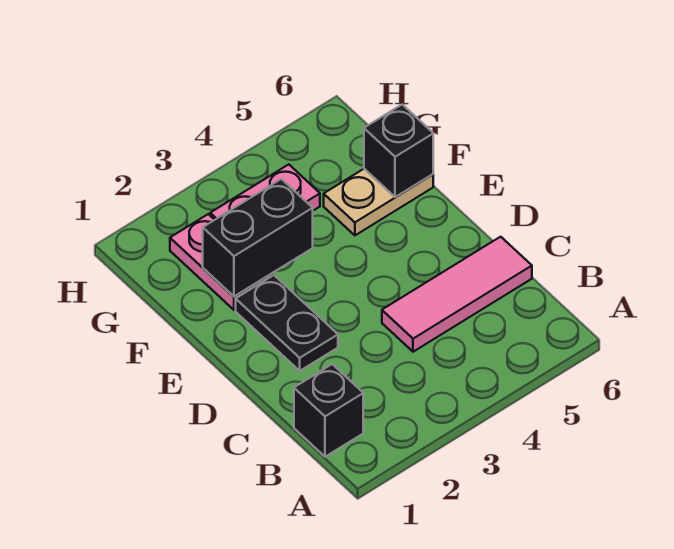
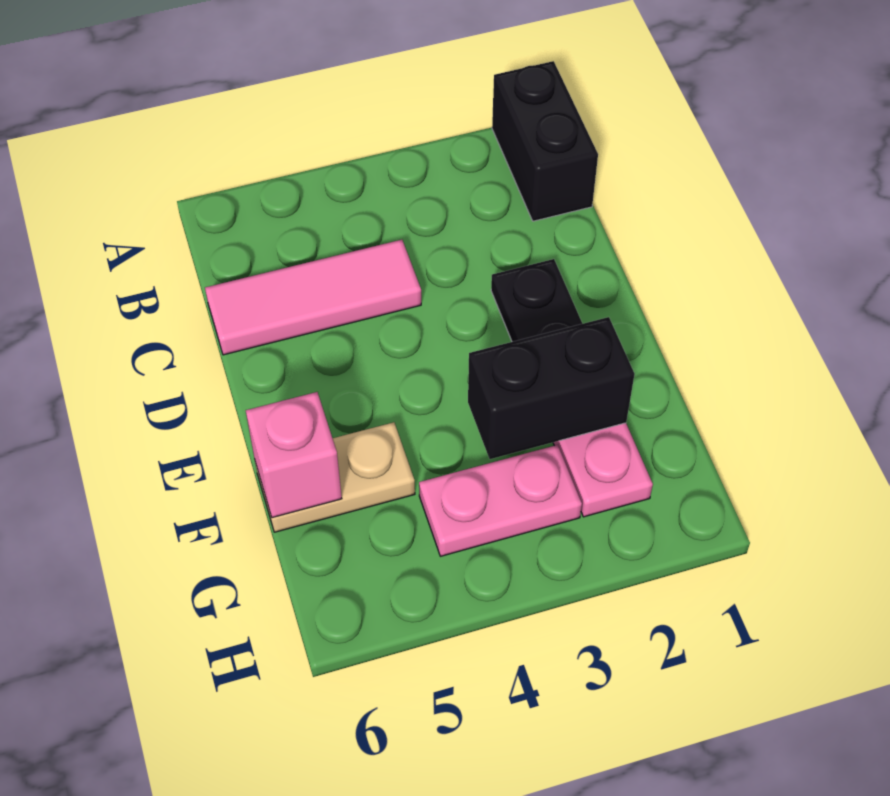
black brick B1 level 1 -> black brick A1:B1 level 1
black brick F6 level 2 -> pink brick F6 level 2

